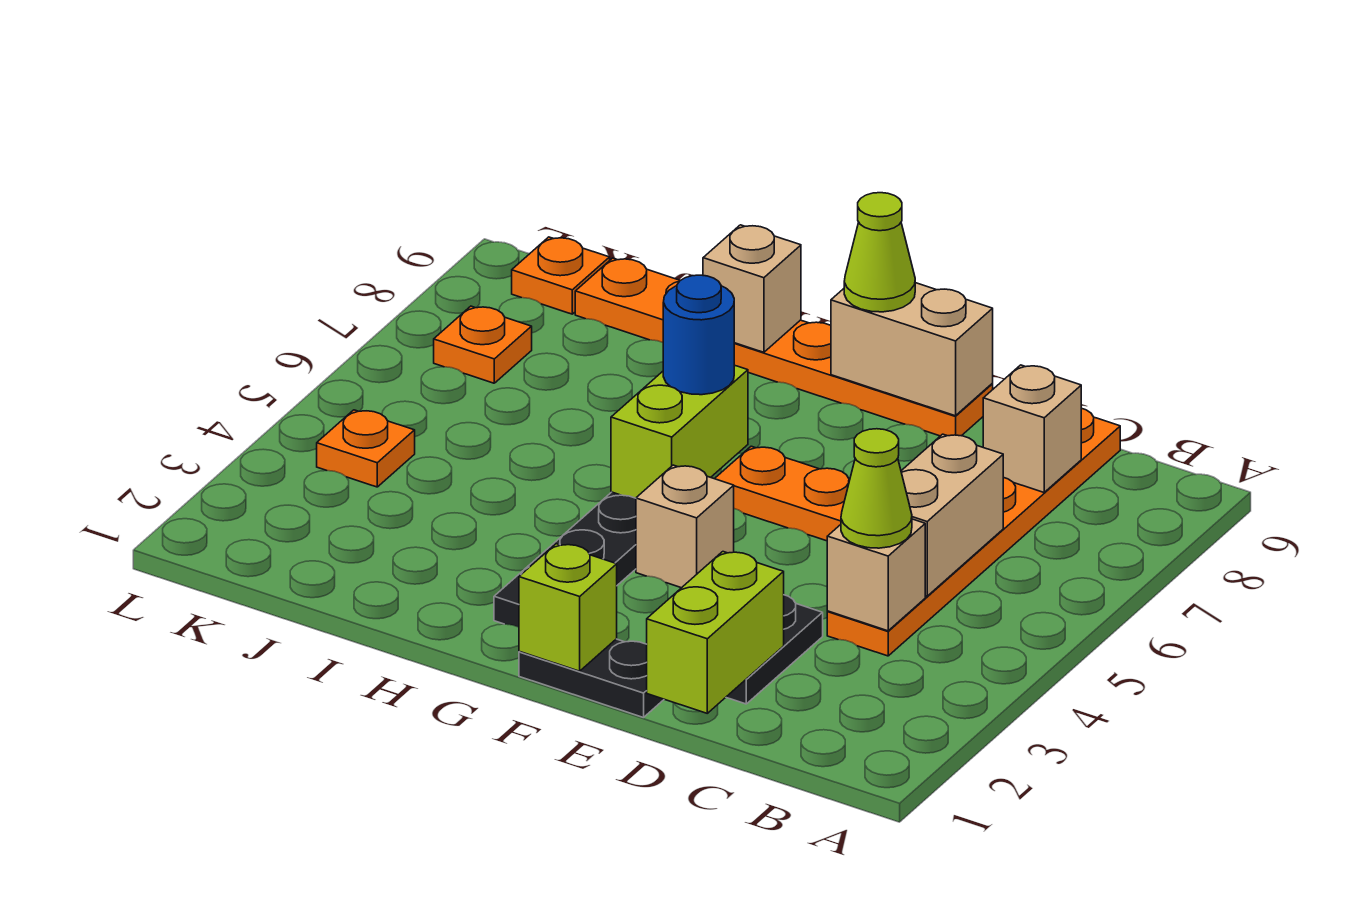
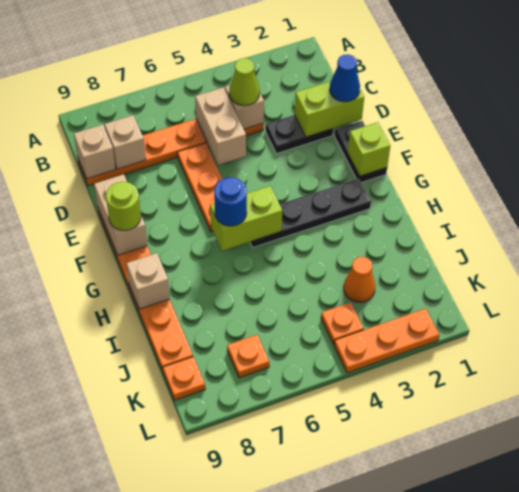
tan brick C5:C6 level 2 -> tan brick C5:D5 level 2
none -> blue cone D1 level 3
tan brick F4 level 1 -> tan brick C9 level 2
lime cone F9 level 3 -> lime round brick F9 level 3
none -> orange cone J3 level 1
none -> orange plate L2:L4 level 1

